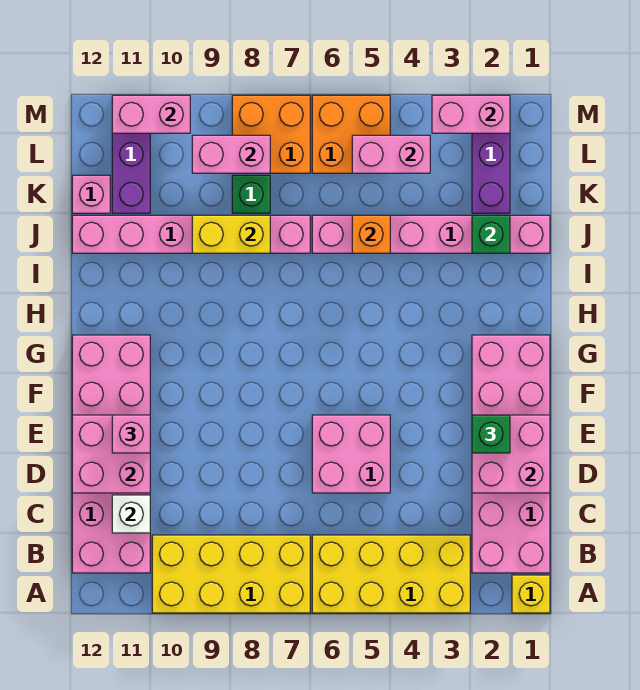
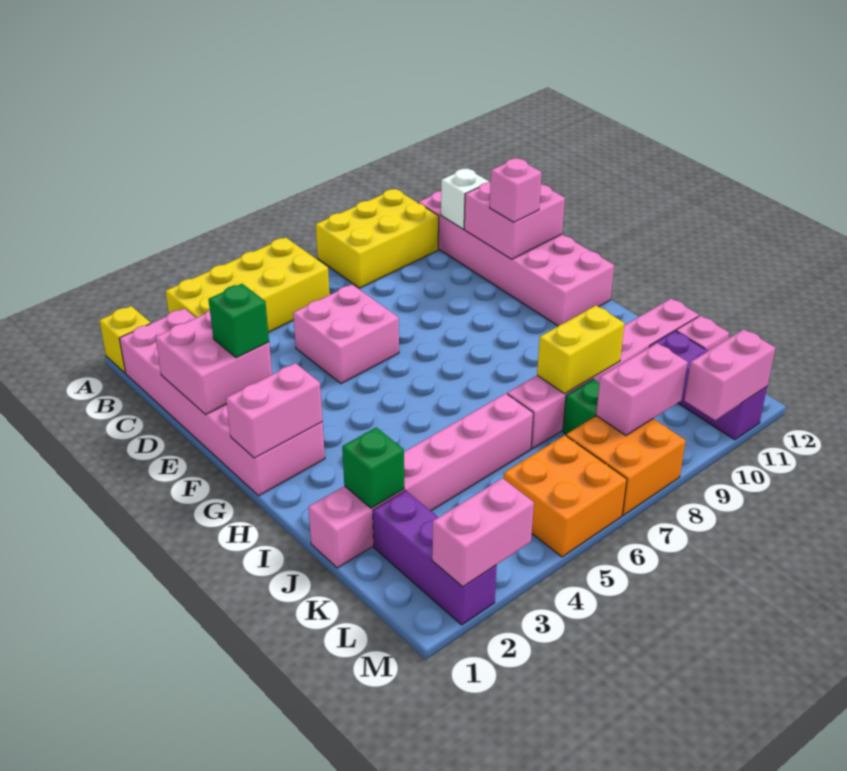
yellow brick A7:B10 level 1 -> yellow brick A8:B10 level 1
orange brick J5 level 2 -> none
pink brick L4:L5 level 2 -> pink brick G1:G2 level 2

